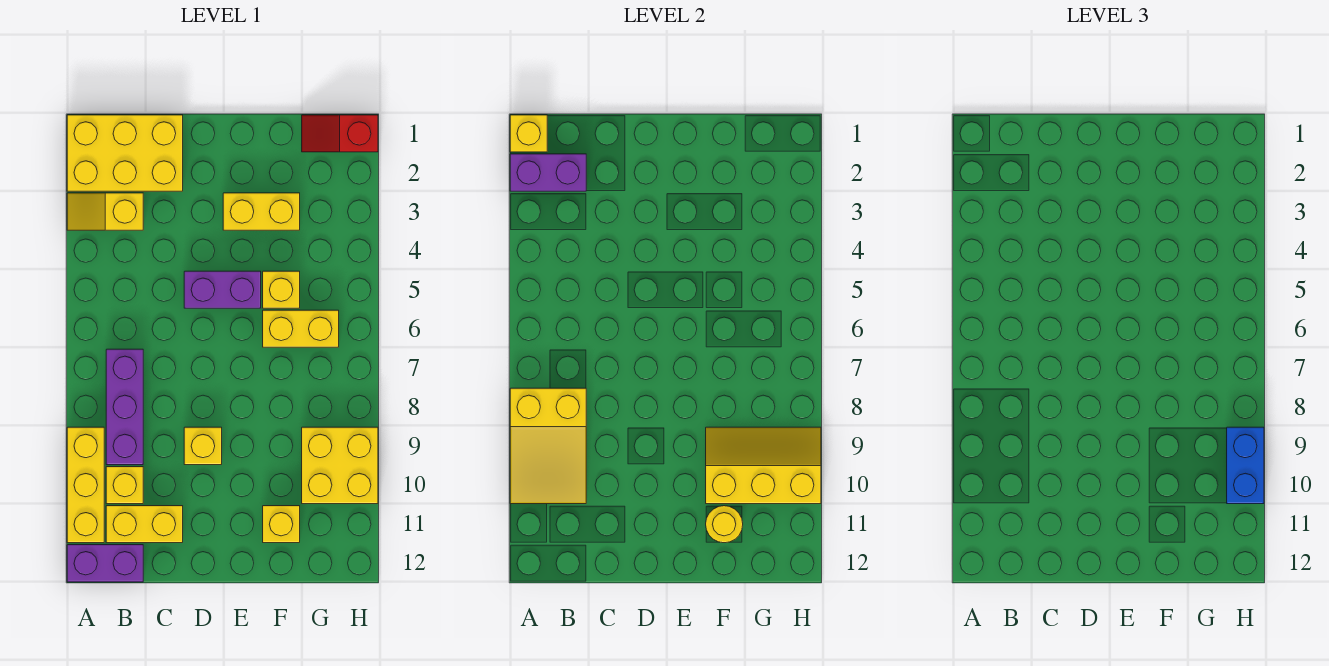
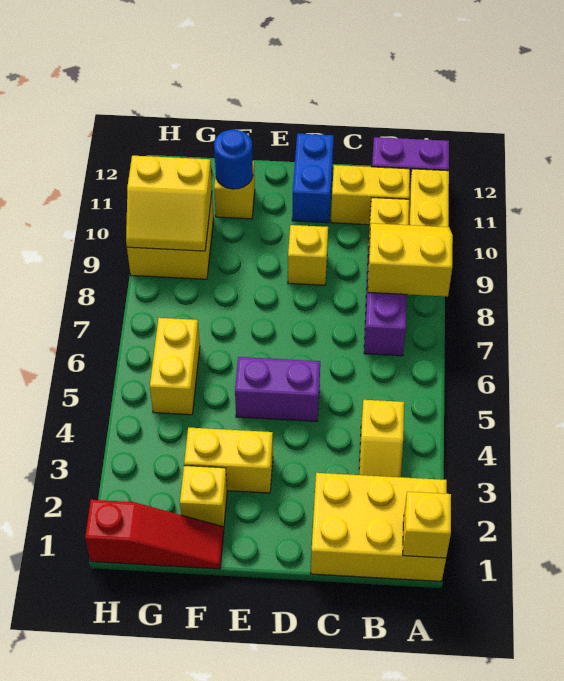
purple brick A2:B2 level 2 -> none
yellow slope A3:B3 level 1 top B -> yellow slope B3:B4 level 1 top 4
yellow slope A8:B10 level 2 top 8 -> yellow slope A8:B9 level 2 top 8
yellow brick F5 level 1 -> yellow brick F2 level 1
yellow brick F6:G6 level 1 -> yellow brick G5:G6 level 1
yellow slope F9:H10 level 2 top 10 -> yellow slope G9:H10 level 2 top 10
yellow round brick F11 level 2 -> blue round brick F11 level 2
red slope G1:H1 level 1 top H -> red slope F1:H1 level 1 top H
blue brick H9:H10 level 3 -> blue brick D11:D12 level 1

